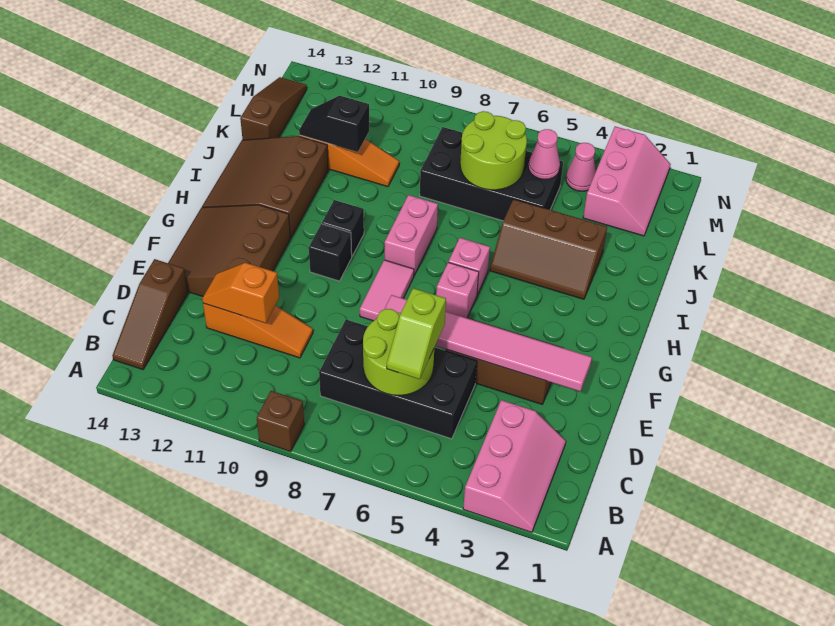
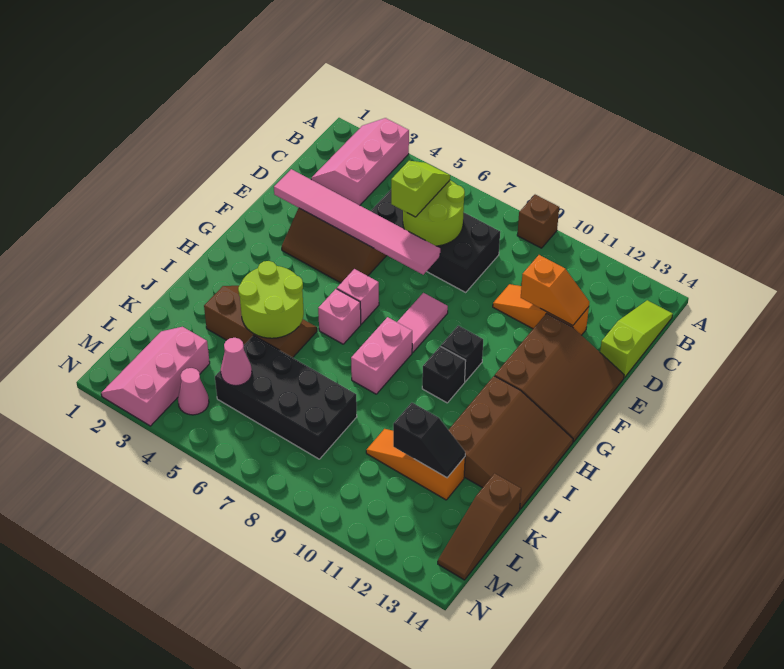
brown slope B14:D14 level 1 top D -> lime slope B14:D14 level 1 top D
lime round brick K6:L7 level 2 -> lime round brick I4:J5 level 2

